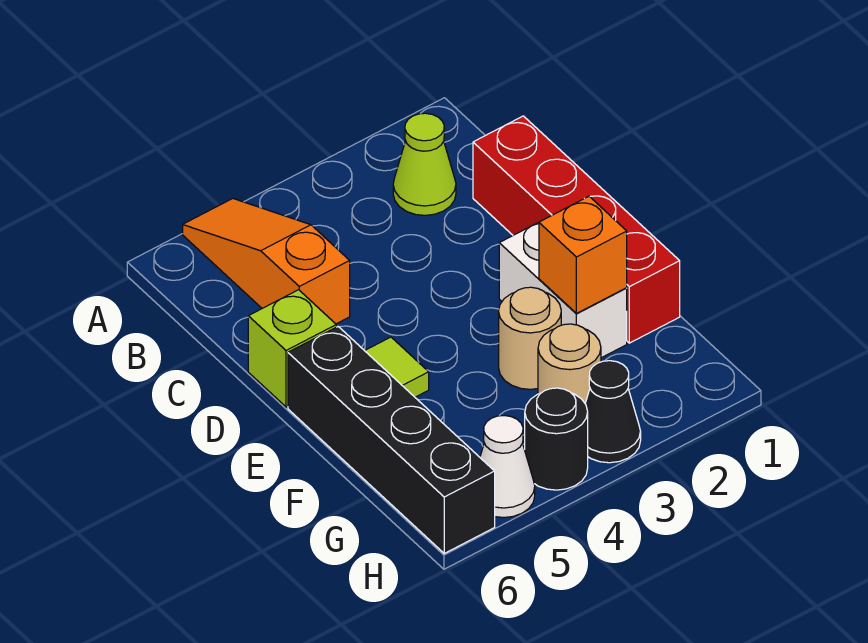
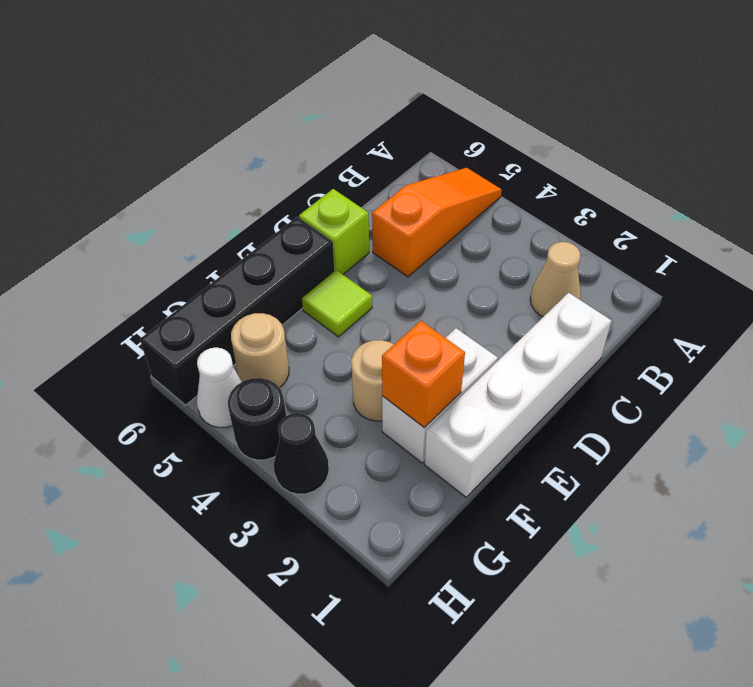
lime cone B2 level 1 -> tan cone B2 level 1
red brick C1:F1 level 1 -> white brick C1:F1 level 1
tan round brick G3 level 1 -> tan round brick G5 level 1

